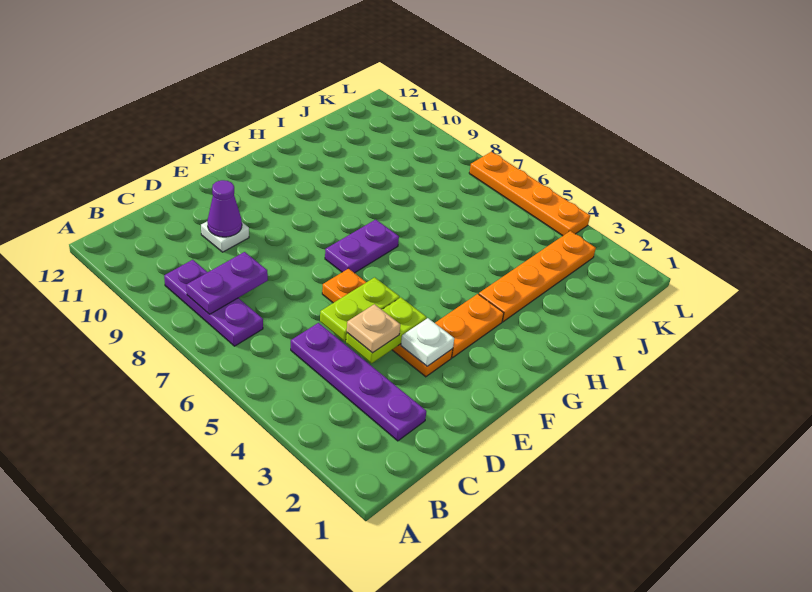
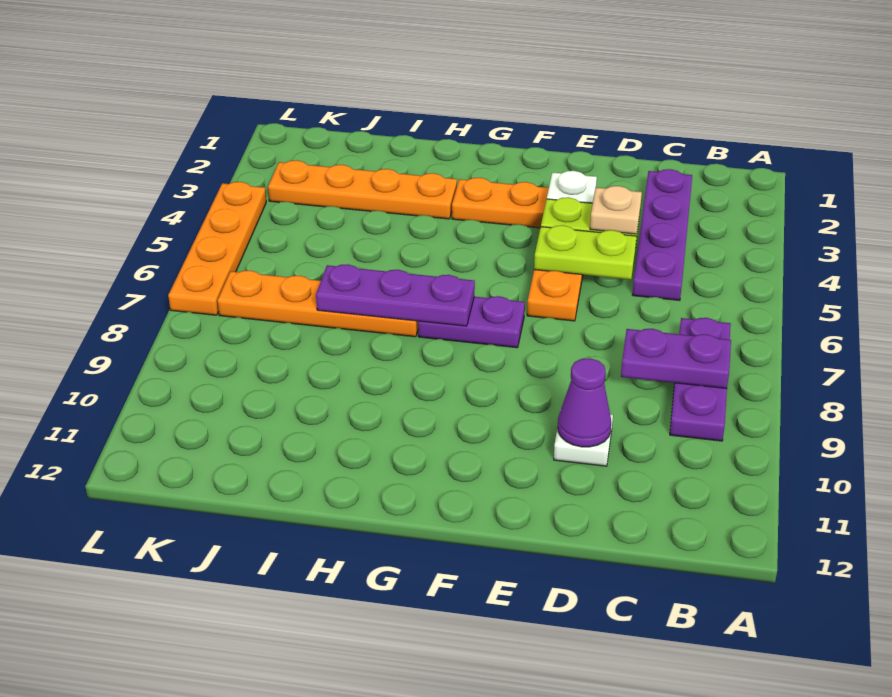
none -> purple plate G7:I7 level 2
none -> orange plate H7:K7 level 1

